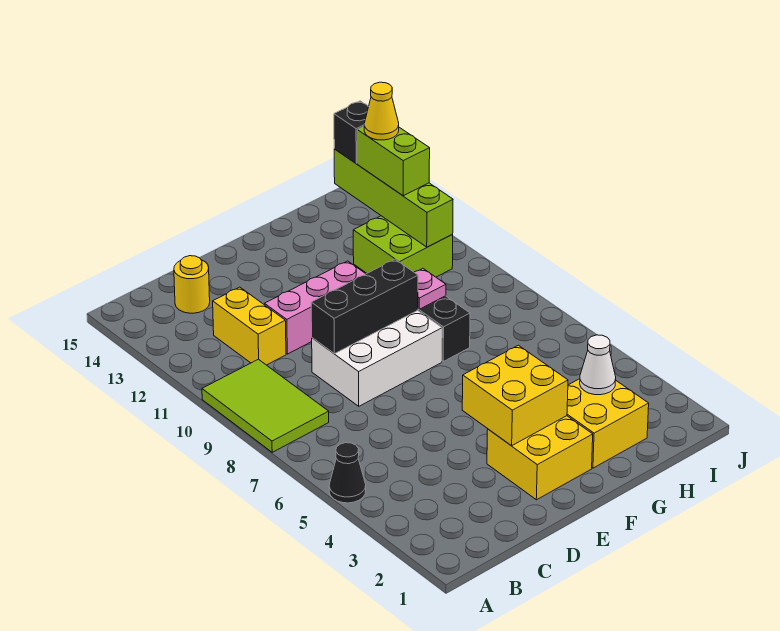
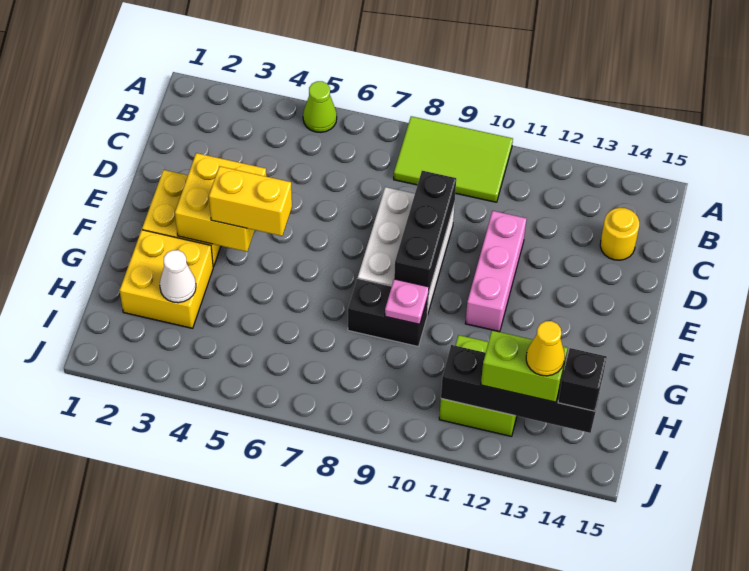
black cone A5 level 1 -> lime cone A5 level 1
yellow brick C11:C12 level 1 -> yellow brick F4:F5 level 3
lime brick I11:I14 level 2 -> black brick I11:I14 level 2

